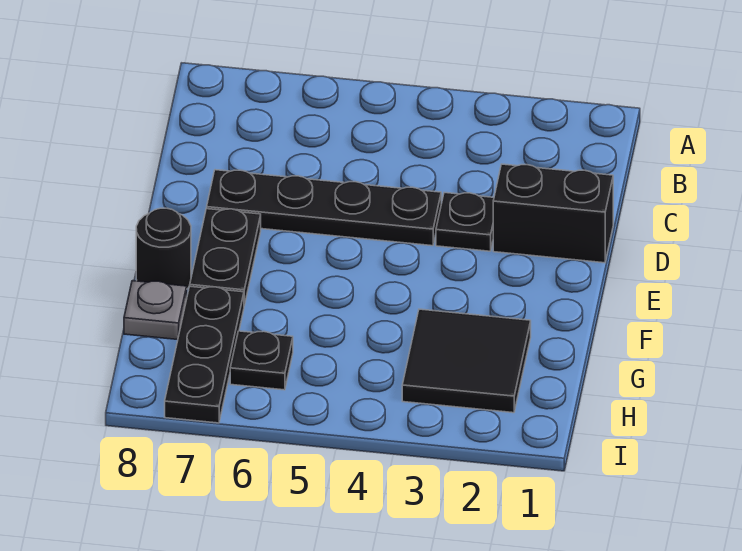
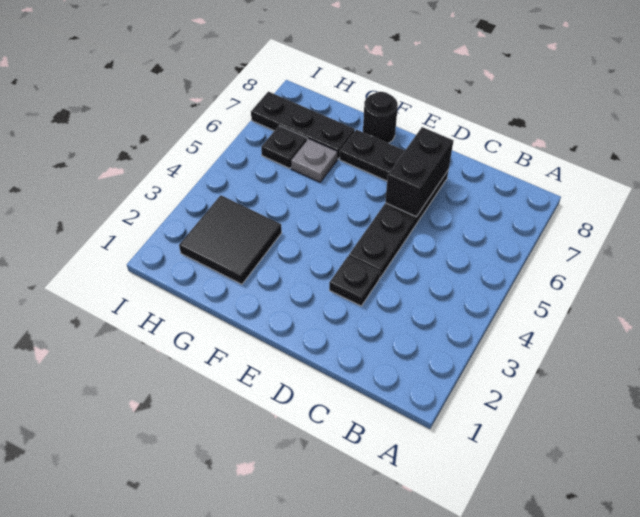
black brick D1:D2 level 1 -> black brick D6:D7 level 2
grey plate G8 level 1 -> grey plate G6 level 1

